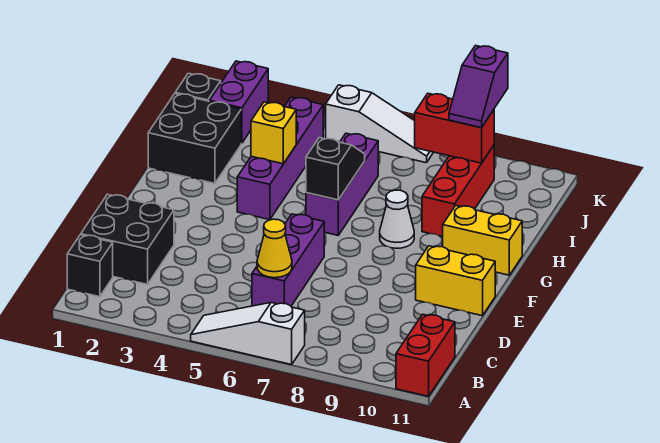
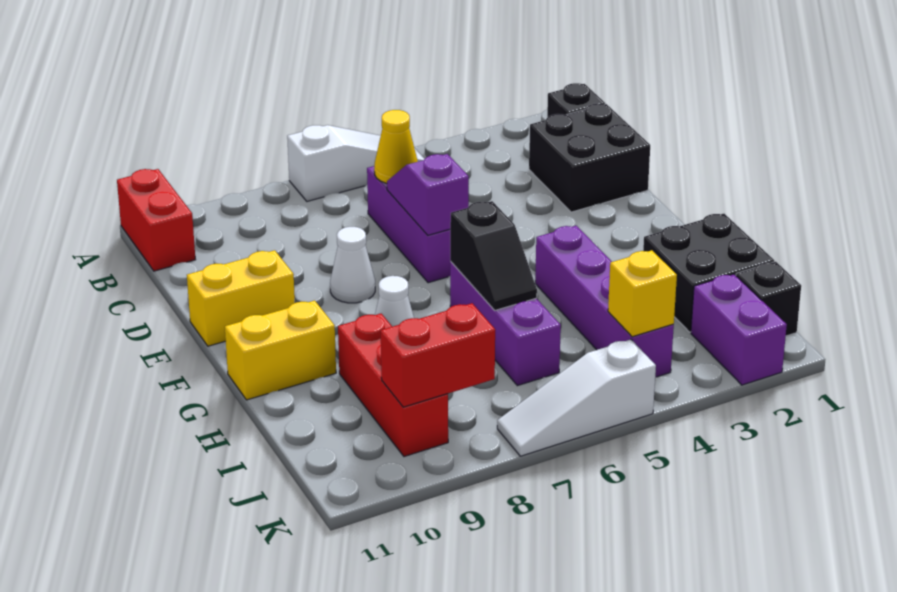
none -> white cone E8 level 1
yellow brick H4 level 2 -> yellow brick J4 level 2
purple slope J9:K9 level 3 top K -> purple slope D6:E6 level 2 top E

